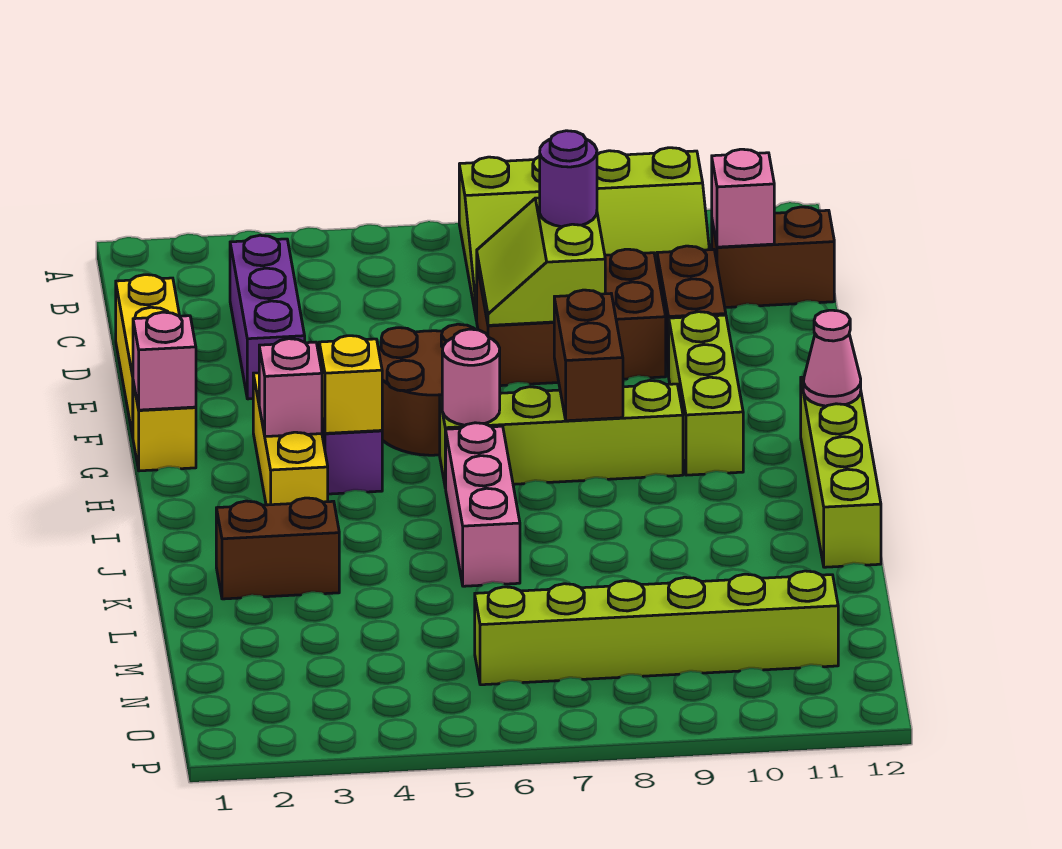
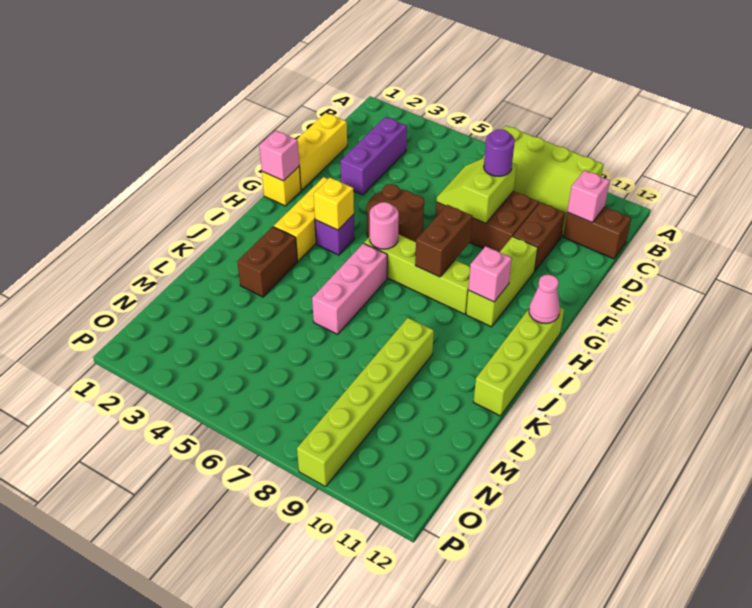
pink brick H3 level 2 -> pink brick H10 level 2
brown brick K2:K3 level 1 -> brown brick J3:K3 level 1
lime brick N6:N11 level 1 -> lime brick K9:P9 level 1

